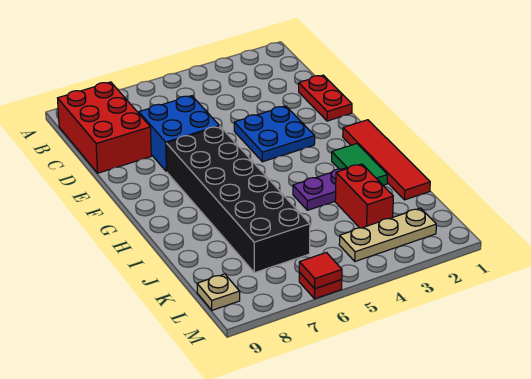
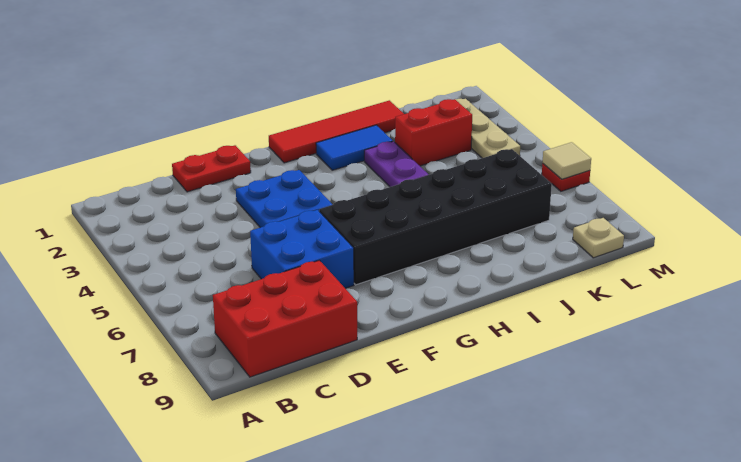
green tile H2:I2 level 1 -> blue tile H2:I2 level 1
red tile M6 level 2 -> tan tile M6 level 2

